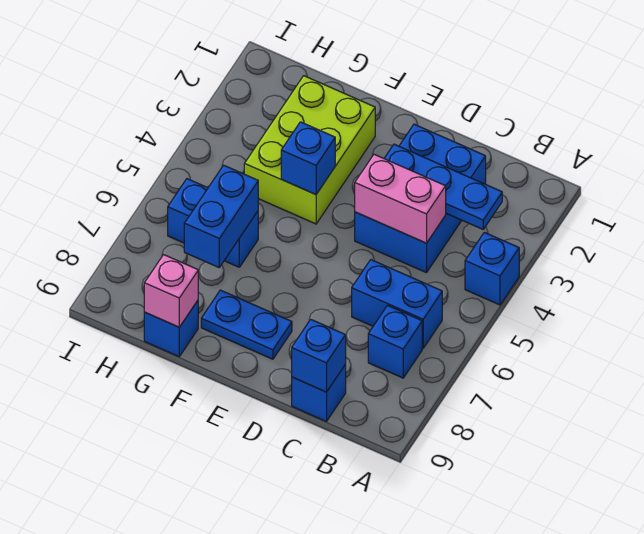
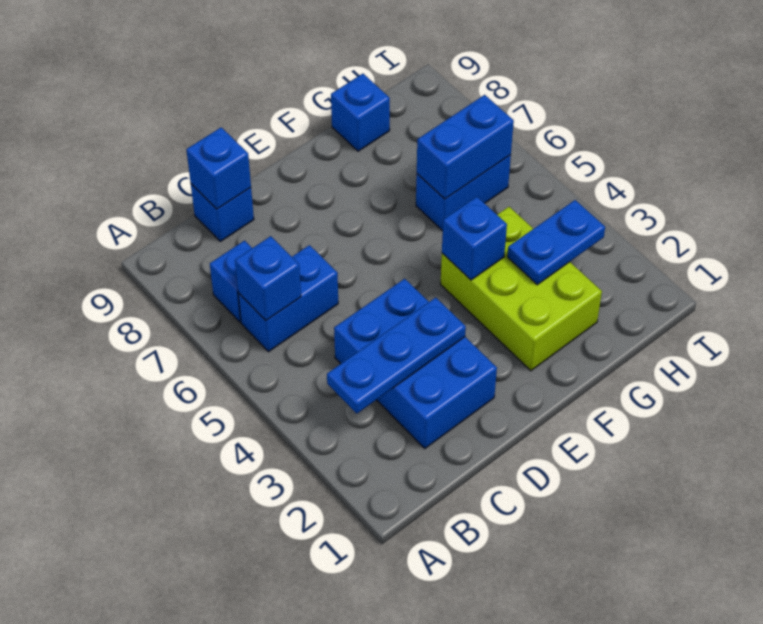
blue brick A4 level 1 -> blue brick B6 level 2
pink brick C4:D4 level 2 -> none
blue plate E8:F8 level 1 -> blue plate G3:H3 level 2
blue brick G6:G7 level 2 -> blue brick G6:H6 level 2
pink brick G9 level 2 -> none

